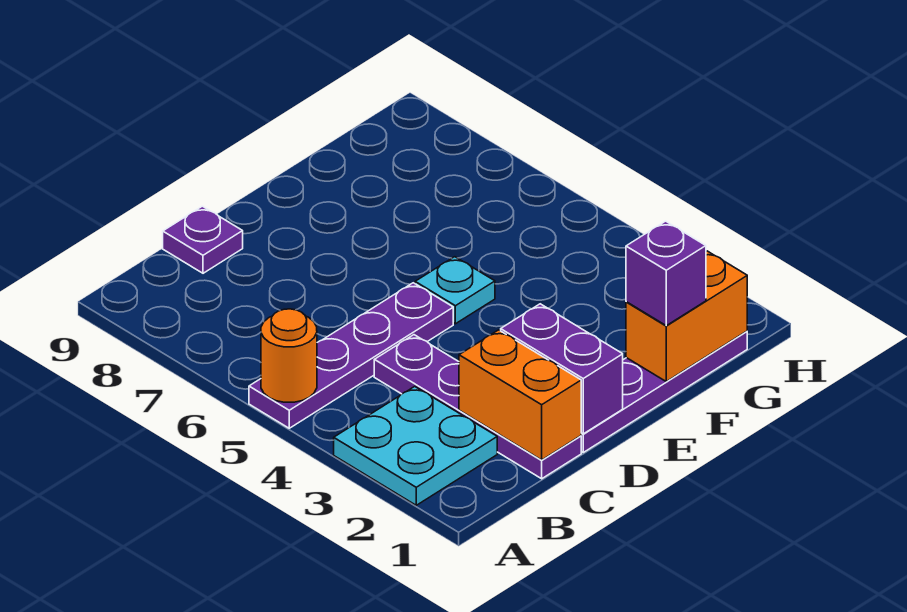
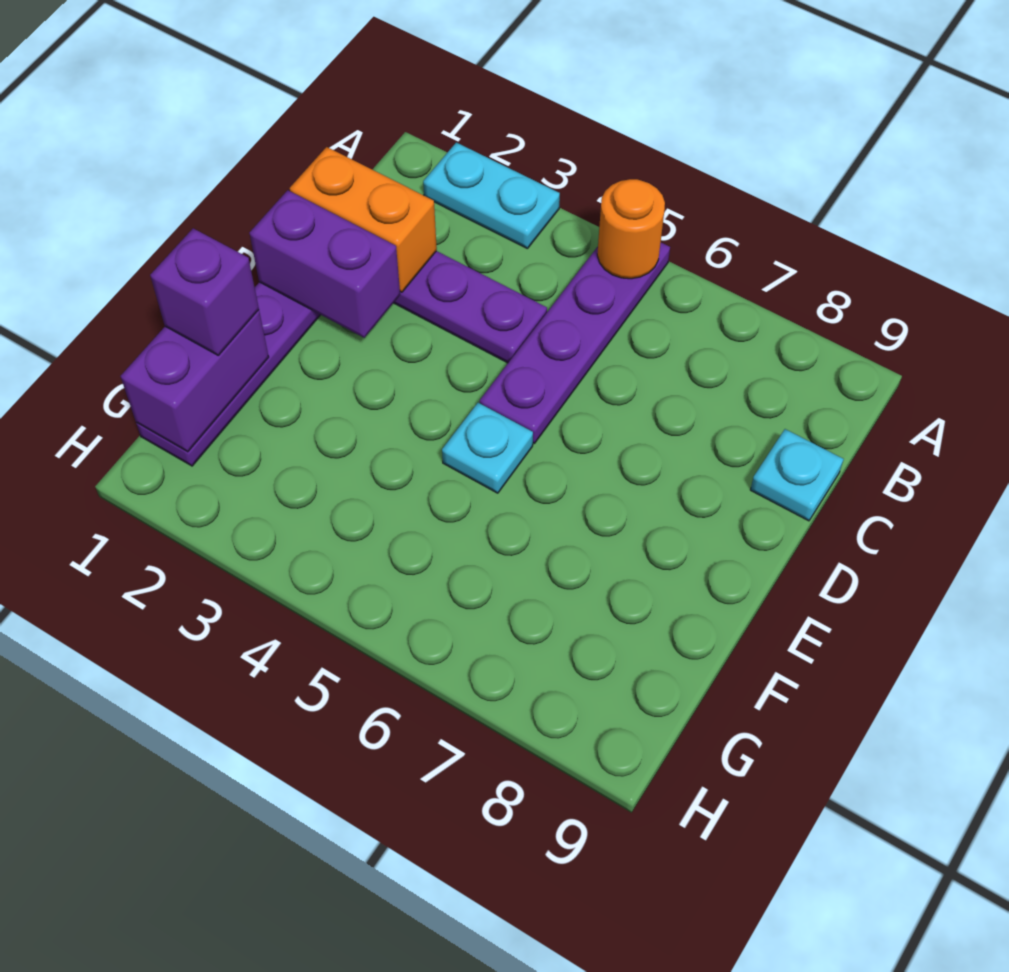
cyan plate A2:B3 level 1 -> cyan plate A2:A3 level 1
purple plate C9 level 1 -> cyan plate C9 level 1
orange brick F1:G1 level 2 -> purple brick F1:G1 level 2

